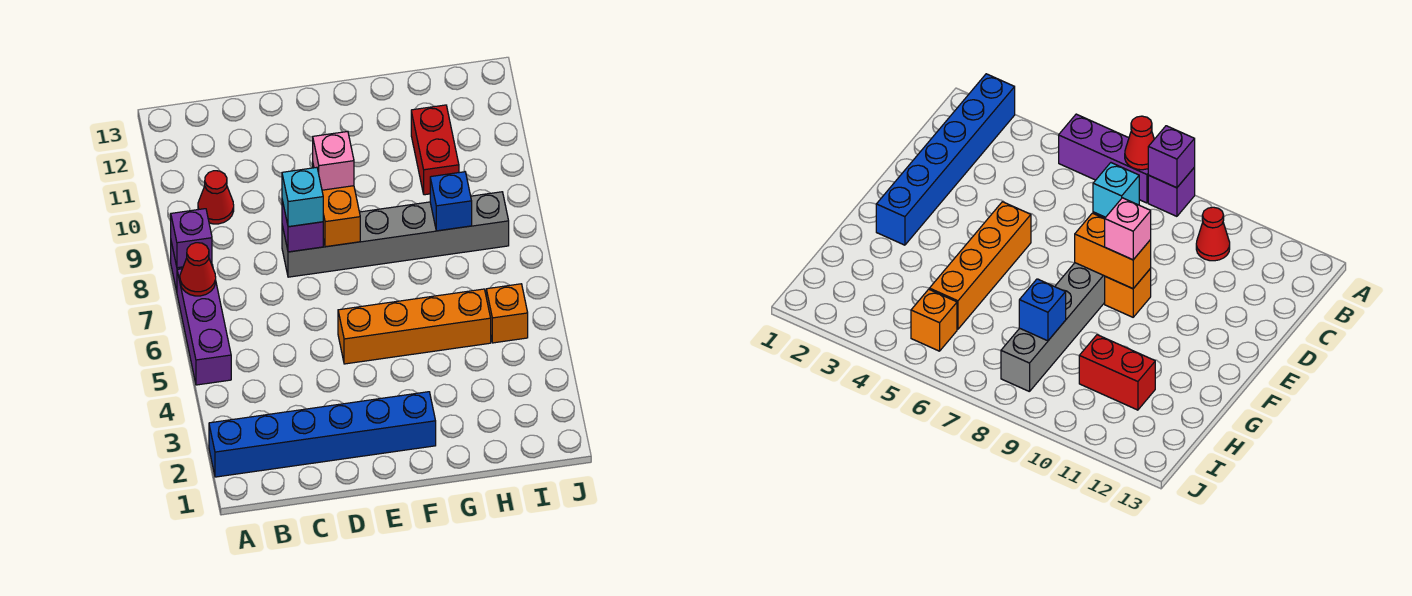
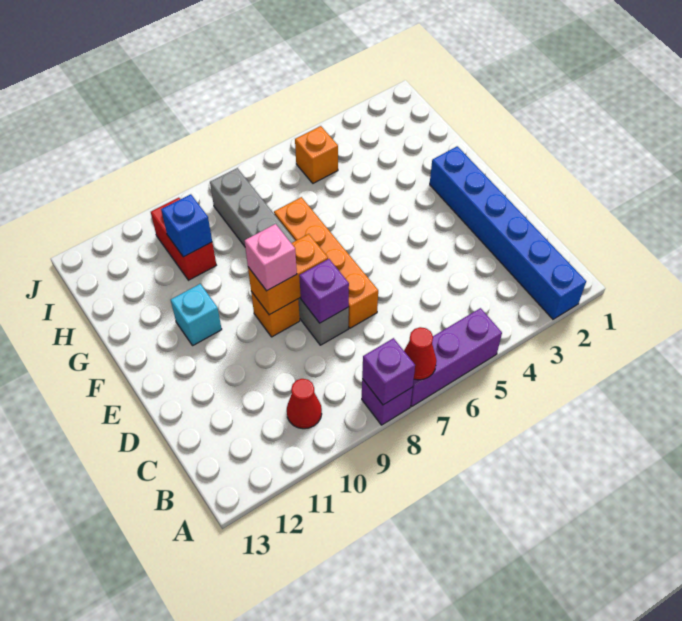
cyan brick D8 level 3 -> cyan brick F11 level 1
orange brick E5:H5 level 1 -> orange brick D7:G7 level 1
blue brick H8 level 2 -> blue brick H10 level 2
red brick H10:H11 level 1 -> red brick H10:I10 level 1

